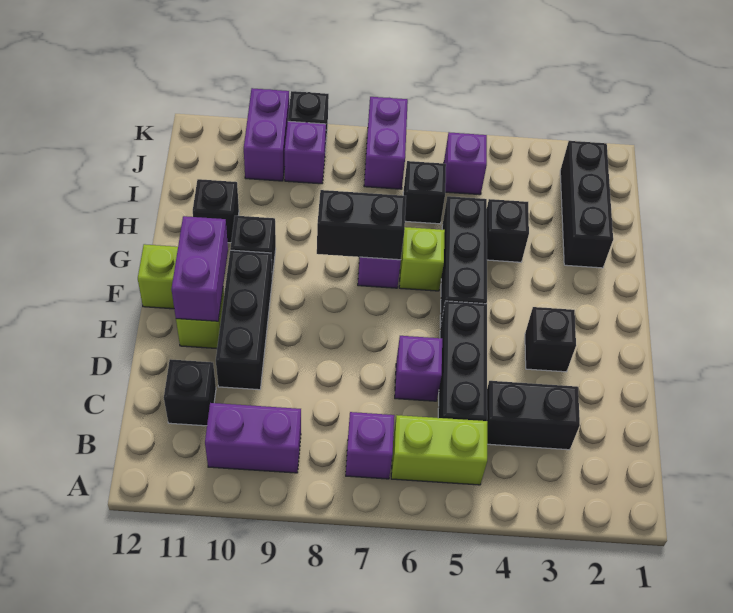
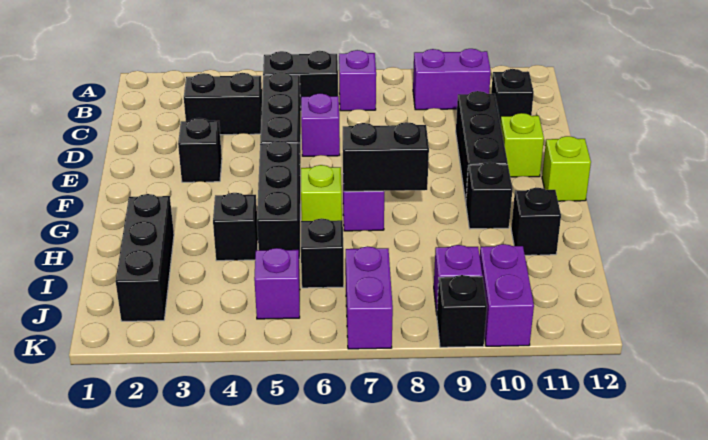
lime brick B5:B6 level 1 -> black brick B5:B6 level 1
purple brick E11:F11 level 2 -> none

